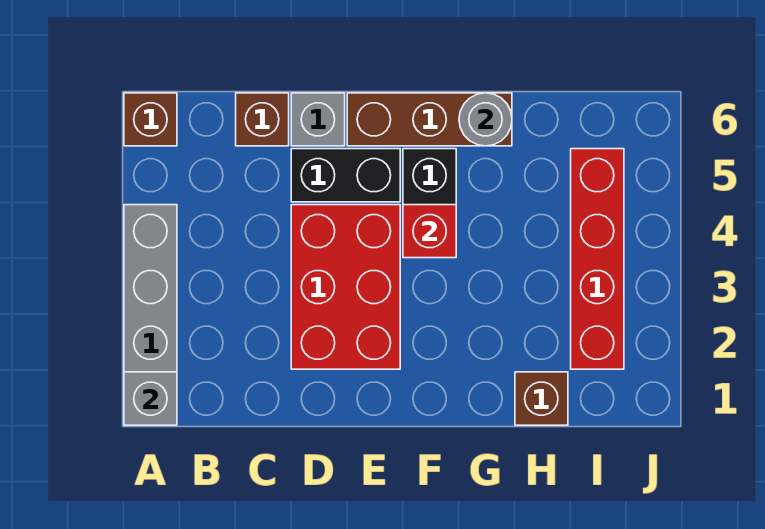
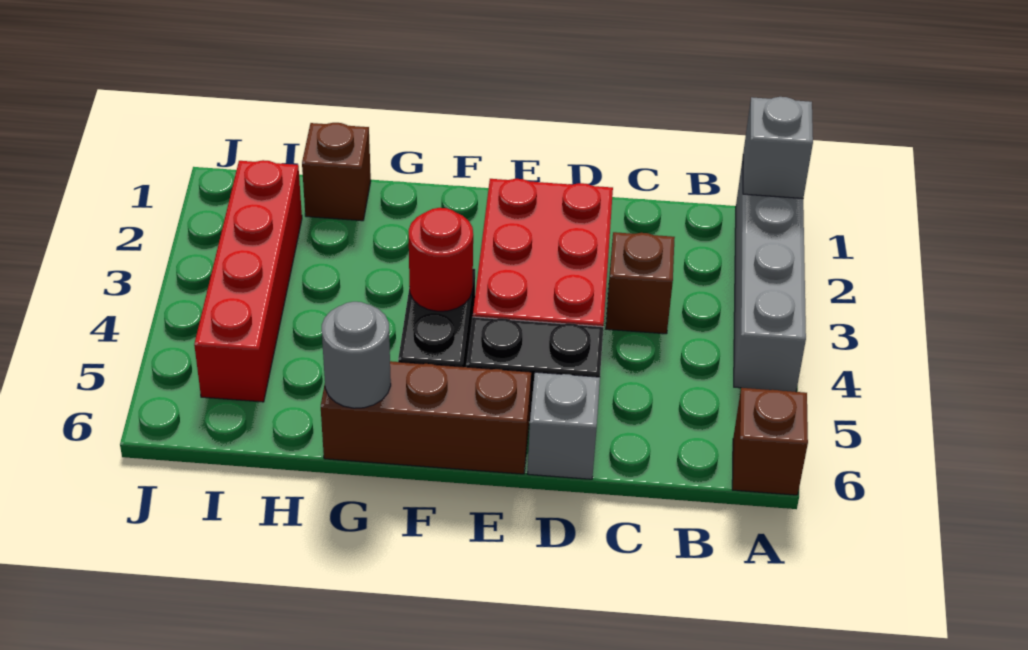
brown brick C6 level 1 -> brown brick C3 level 1
red brick F4 level 2 -> red round brick F4 level 2

